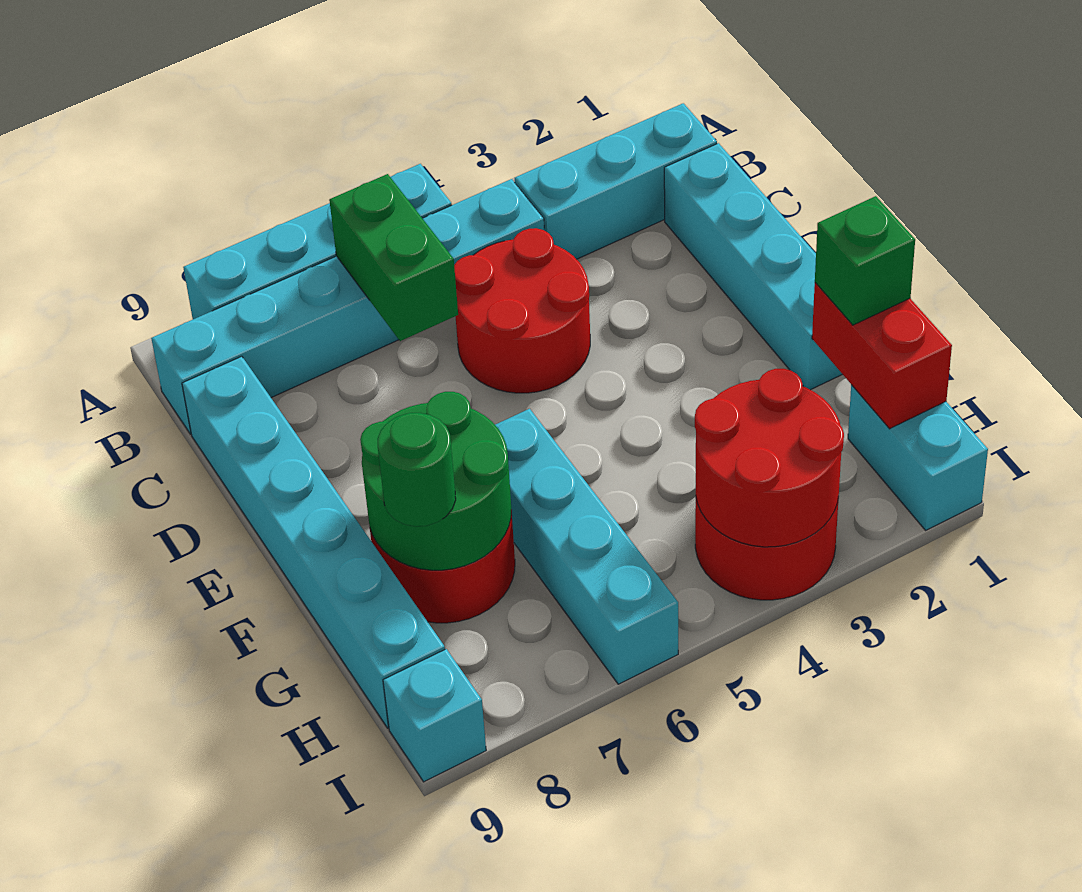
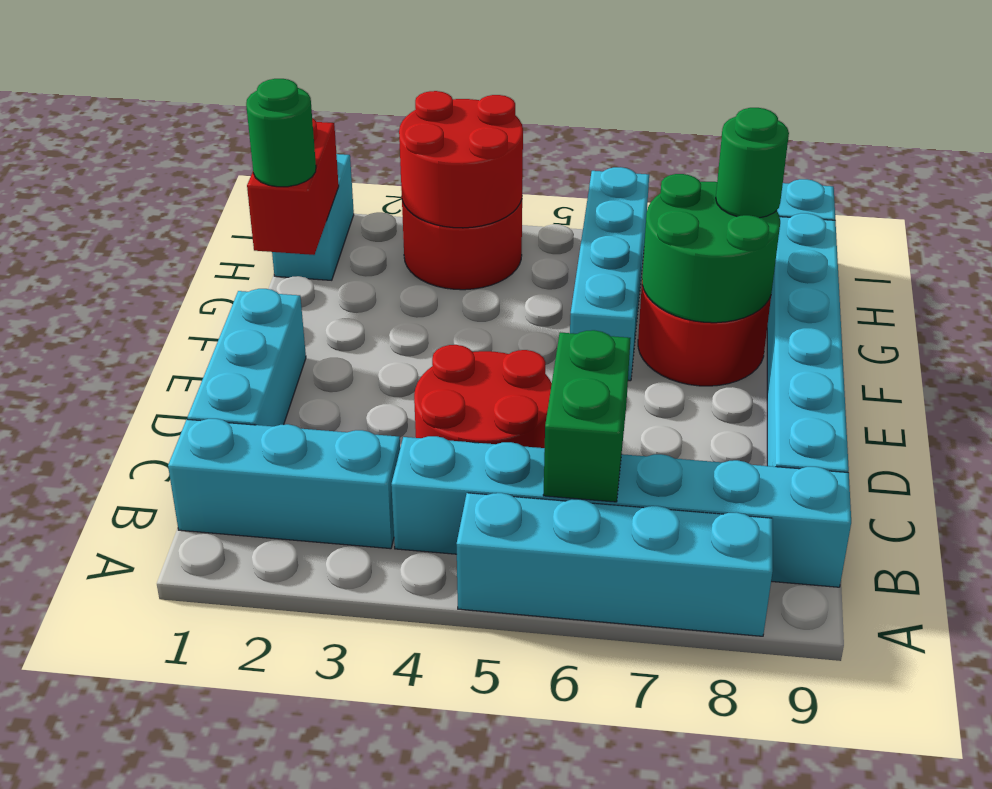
cyan brick C1:F1 level 1 -> cyan brick C1:E1 level 1
green brick G1 level 3 -> green round brick G1 level 3

